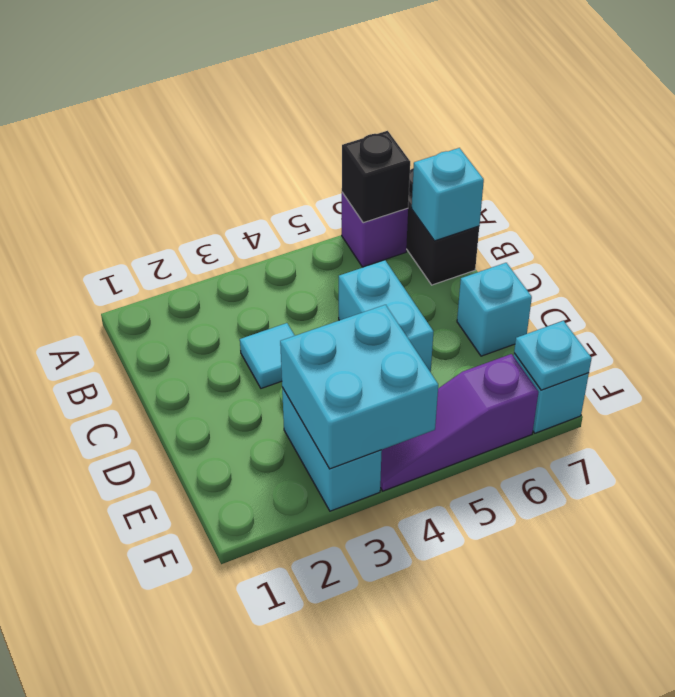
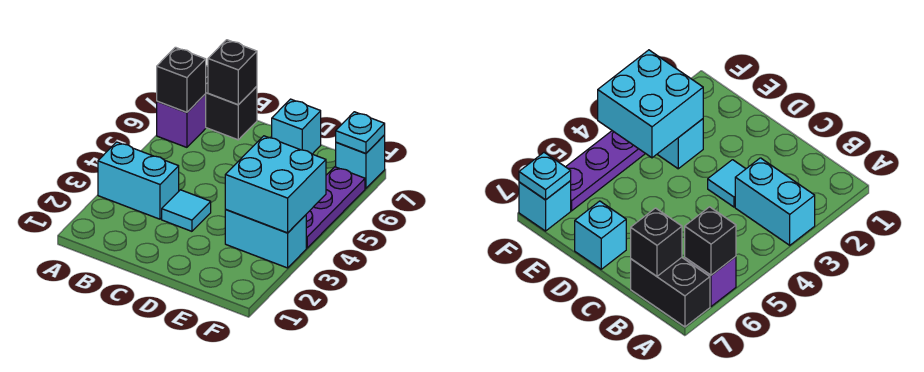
cyan brick B7 level 2 -> black brick B7 level 2
cyan brick C5:D5 level 1 -> cyan brick A3:B3 level 1
purple slope F4:F6 level 1 top 6 -> purple plate F4:F6 level 1

